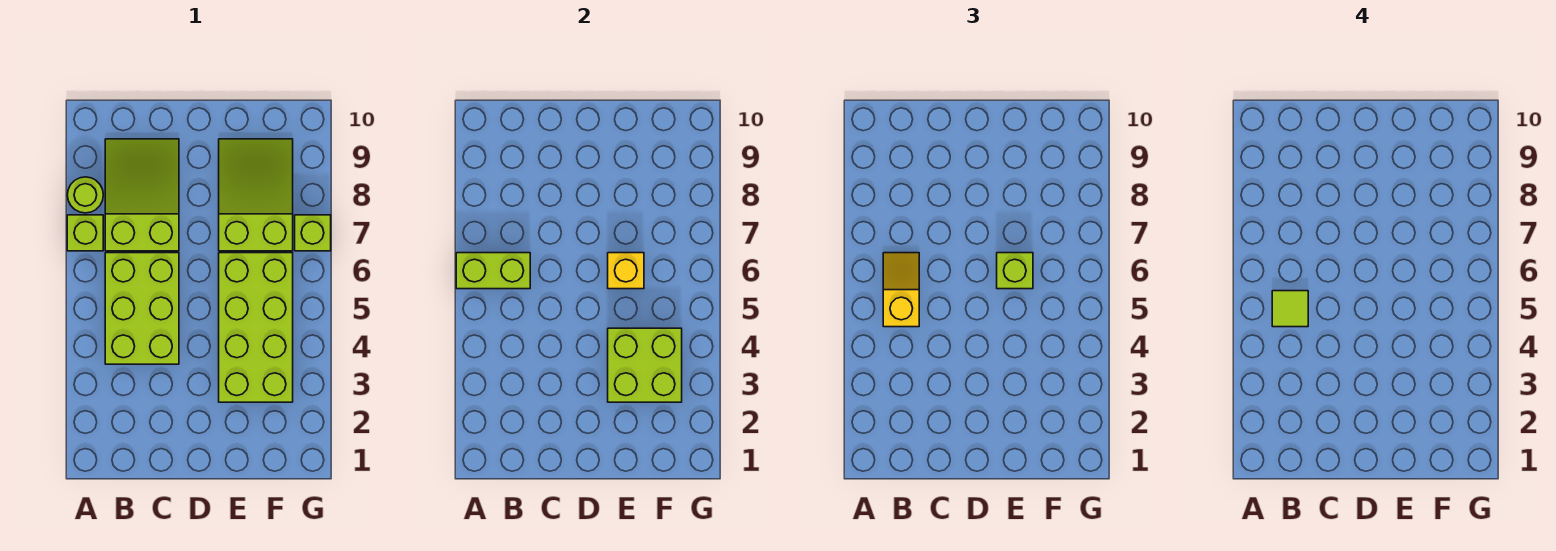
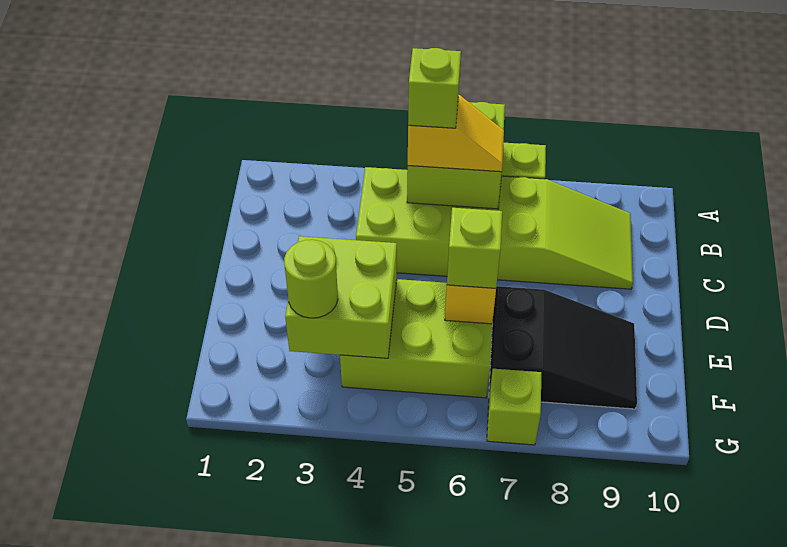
lime brick A6:B6 level 2 -> lime brick A5:B6 level 2
lime round brick A8 level 1 -> lime round brick F3 level 3
lime tile B5 level 4 -> lime brick B5 level 4
lime brick E3:F6 level 1 -> lime brick E4:F6 level 1
lime slope E7:F9 level 1 top 7 -> black slope E7:F9 level 1 top 7

